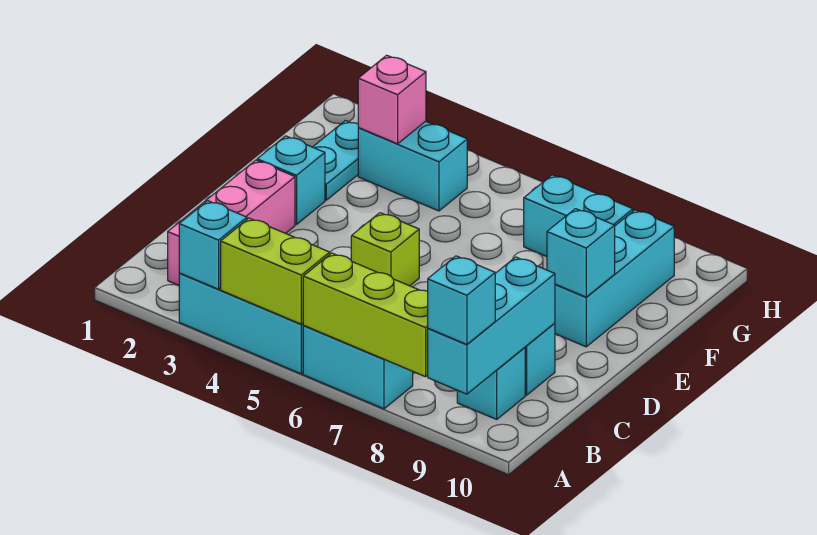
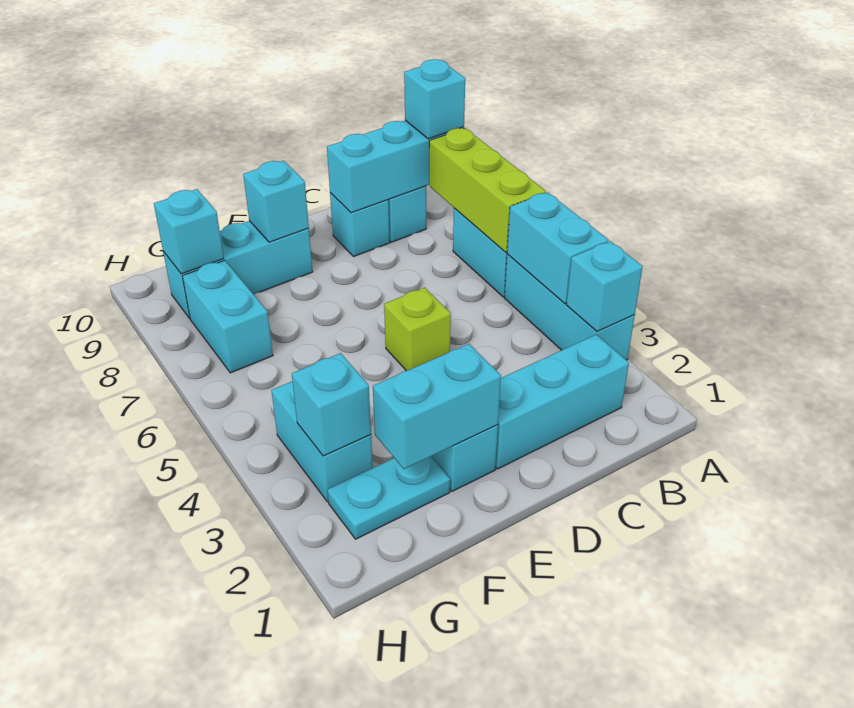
lime brick A4:A5 level 2 -> cyan brick A4:A5 level 2
pink brick B2:D2 level 1 -> cyan brick B2:D2 level 1
none -> cyan brick E2:F2 level 2
pink brick G3 level 2 -> cyan brick G3 level 2
none -> cyan brick G9 level 2

